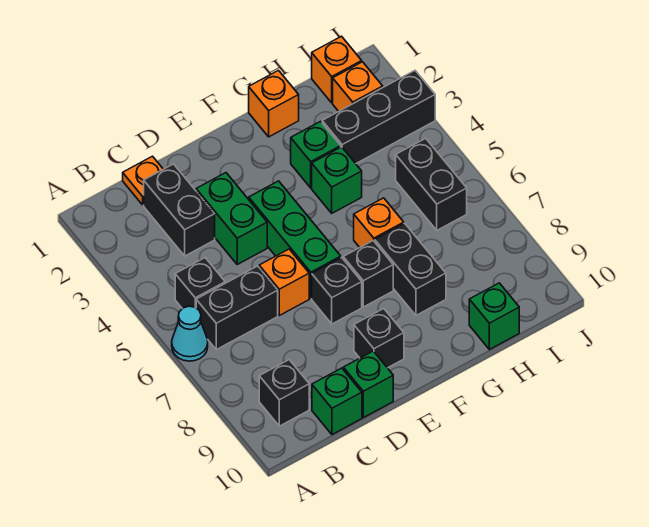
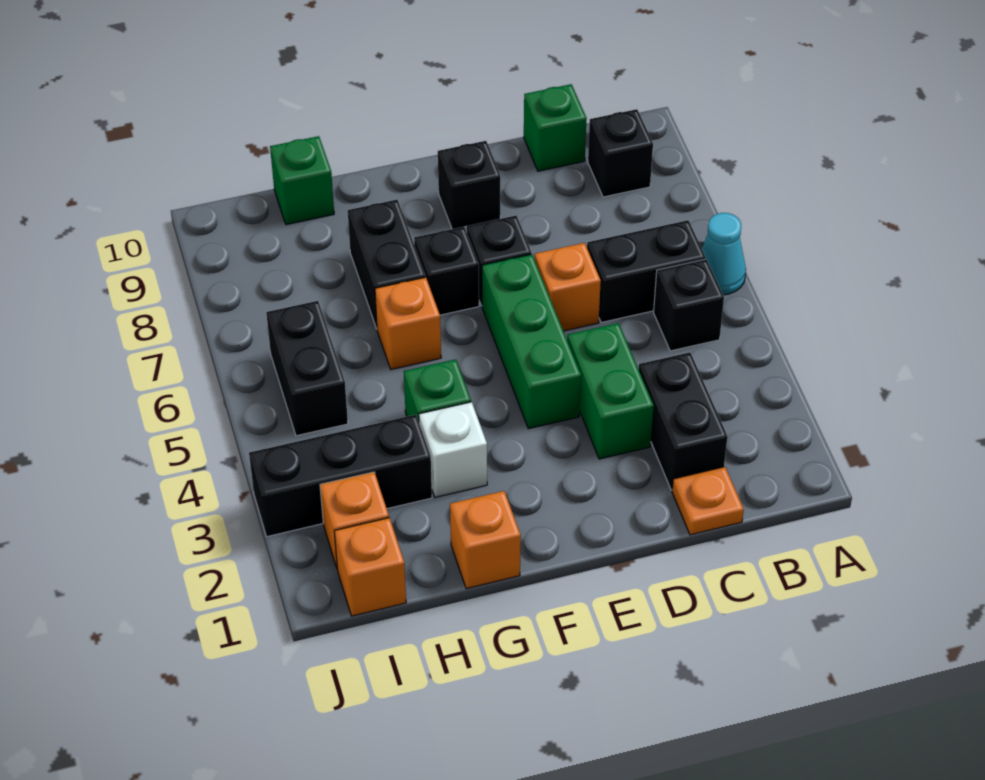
green brick D10 level 1 -> none
green brick G3 level 1 -> white brick G3 level 1

